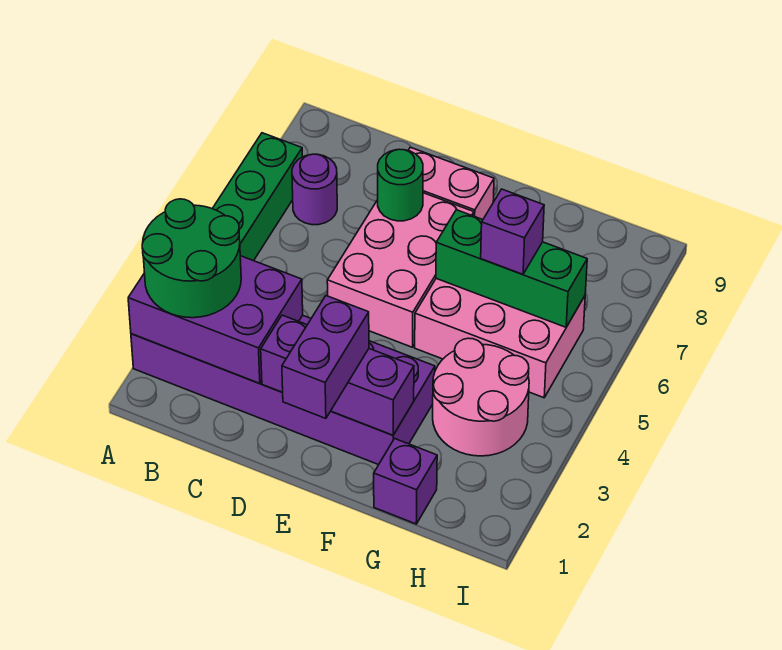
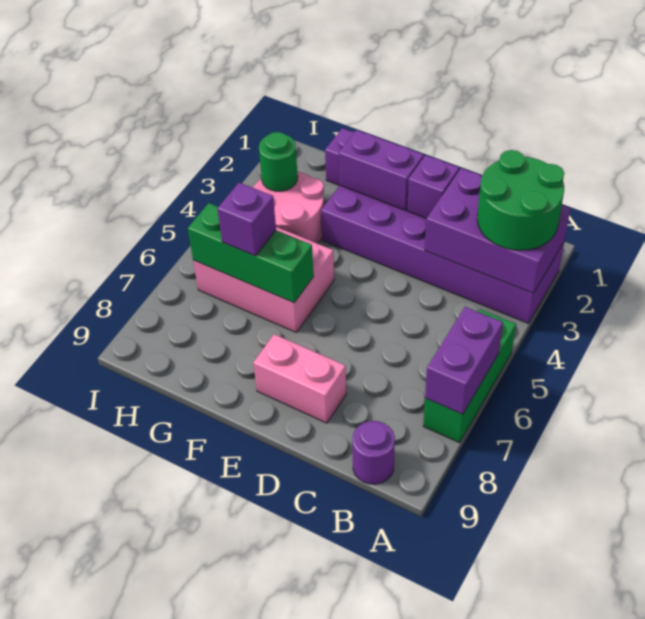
purple round brick B7 level 1 -> purple round brick B9 level 1
pink brick D5:E7 level 1 -> none
green round brick D7 level 2 -> green round brick H3 level 2
purple brick E1:E2 level 3 -> purple brick A6:A7 level 2

